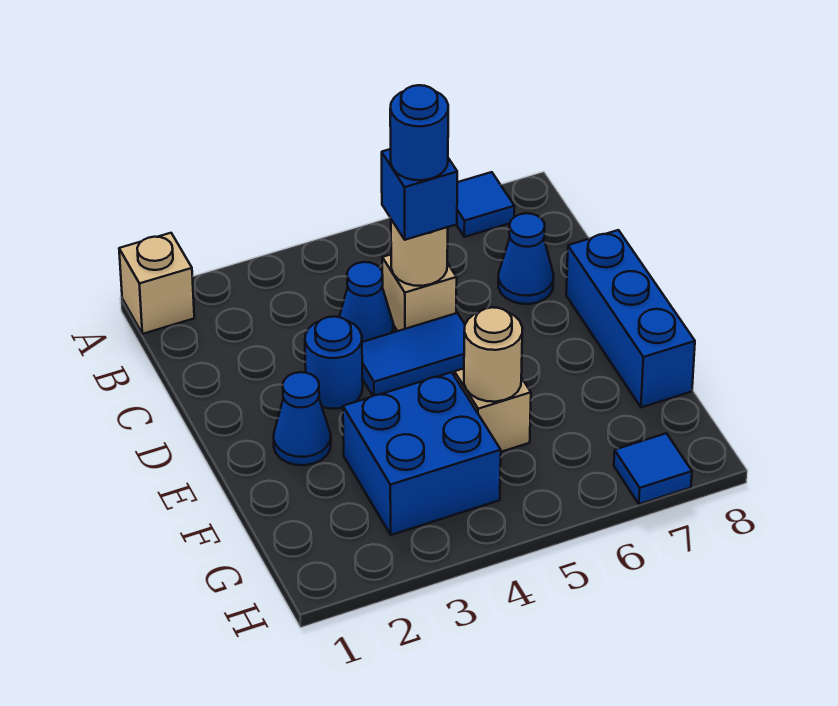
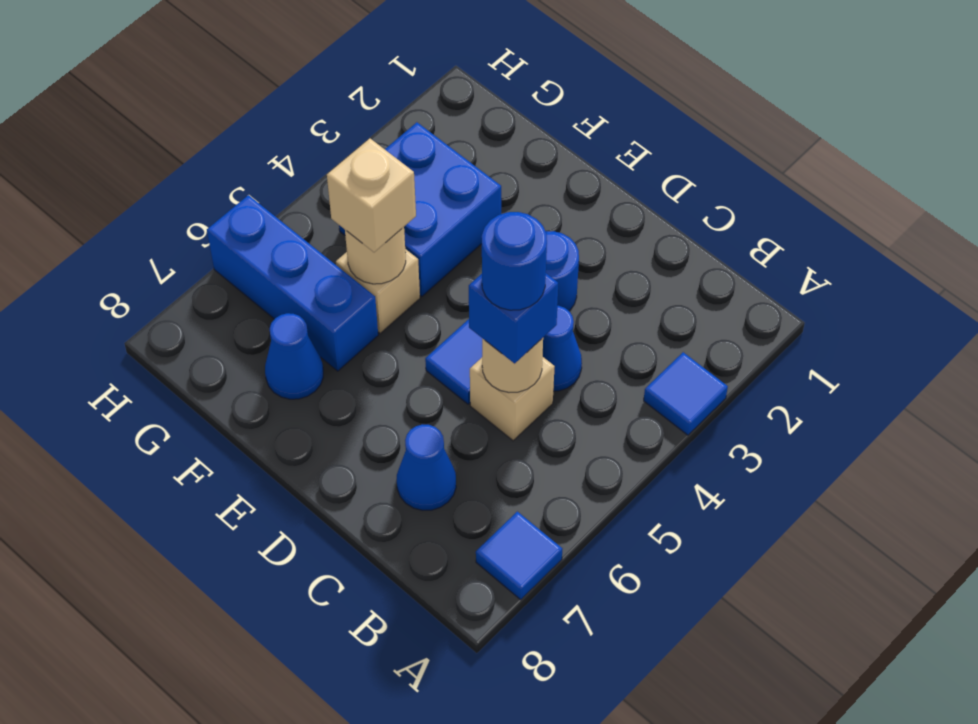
tan brick A1 level 1 -> tan brick F5 level 3
blue brick D8:F8 level 1 -> blue brick F6:H6 level 1
blue cone E2 level 1 -> blue cone F7 level 1
blue tile H7 level 1 -> blue tile A3 level 1

